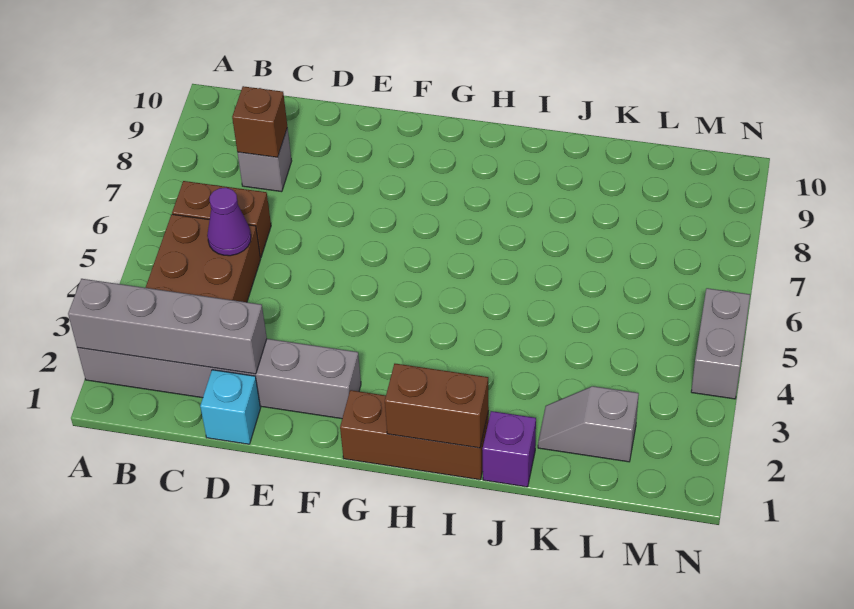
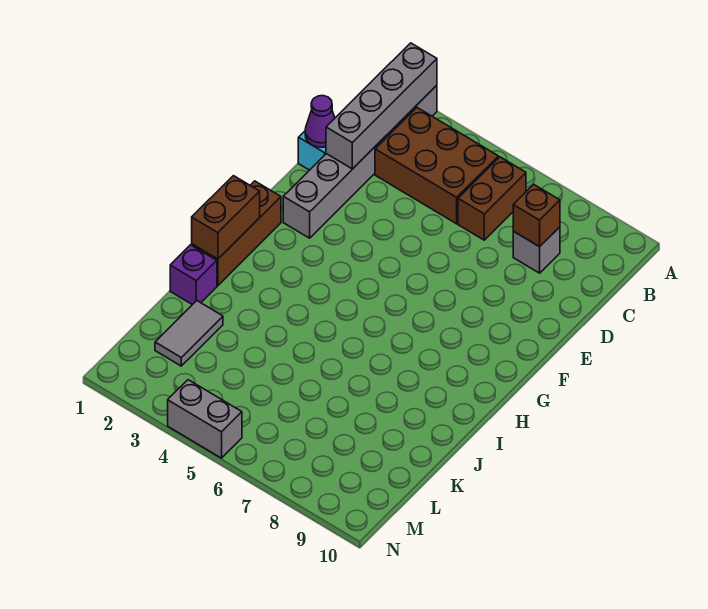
purple cone C5 level 2 -> purple cone D1 level 2
grey slope K2:L2 level 1 top L -> grey tile K2:L2 level 1

